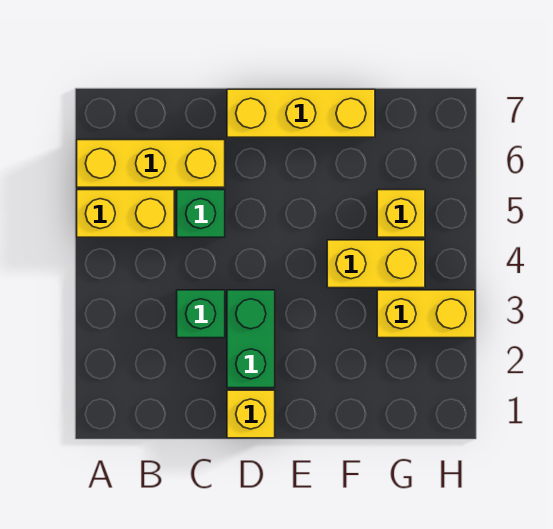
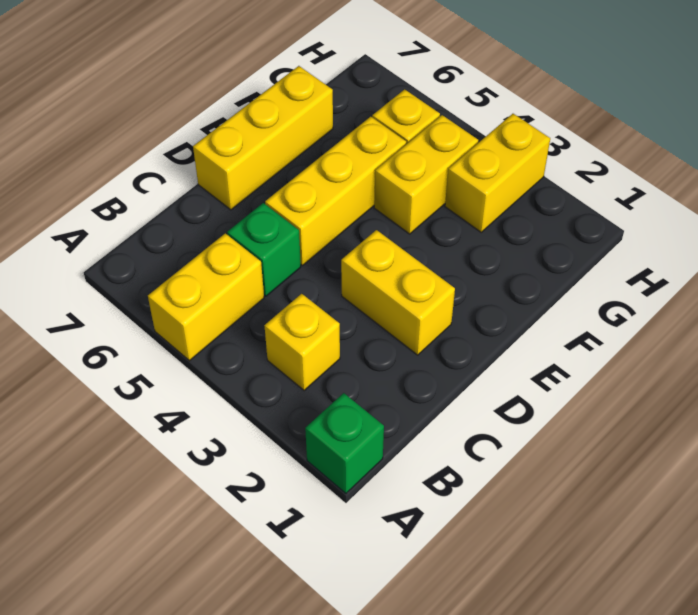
yellow brick A6:C6 level 1 -> yellow brick D5:F5 level 1
green brick C3 level 1 -> green brick A1 level 1
yellow brick D1 level 1 -> yellow brick B3 level 1
green brick D2:D3 level 1 -> yellow brick D2:D3 level 1

